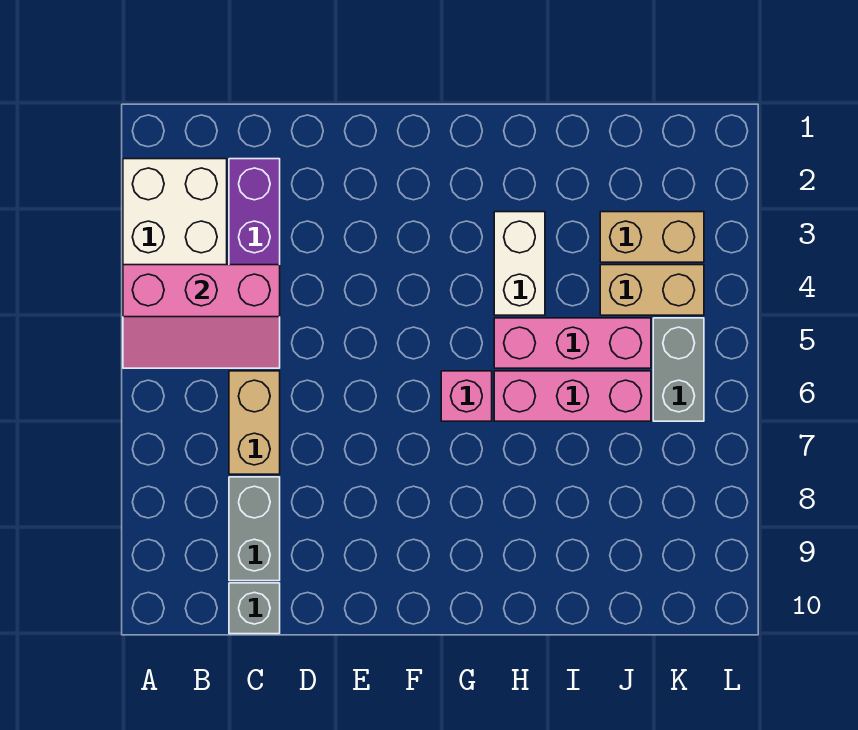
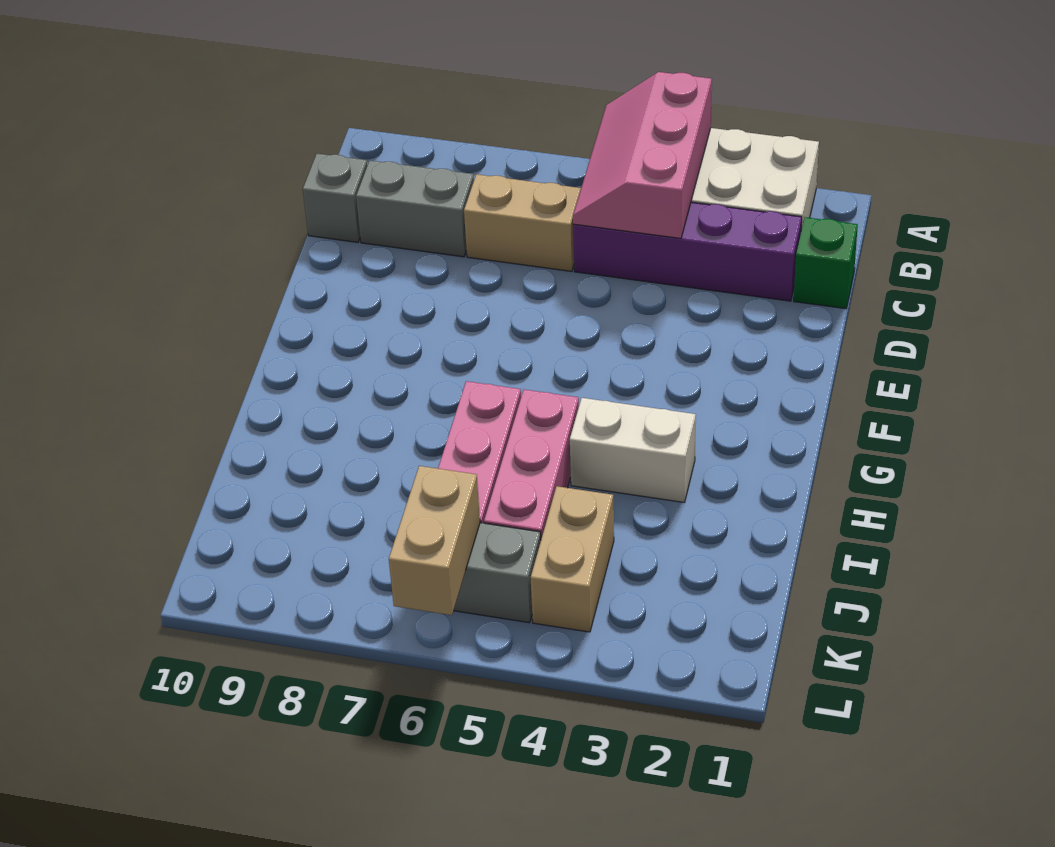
none -> green brick C1 level 1
pink brick G6 level 1 -> none
tan brick J3:K3 level 1 -> tan brick K6:L6 level 2

